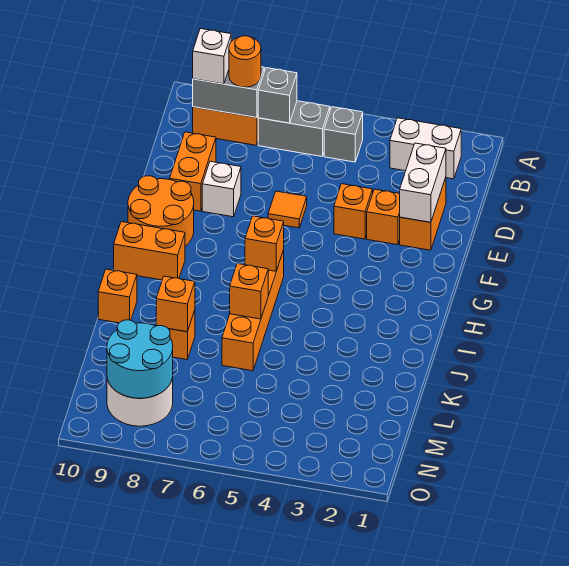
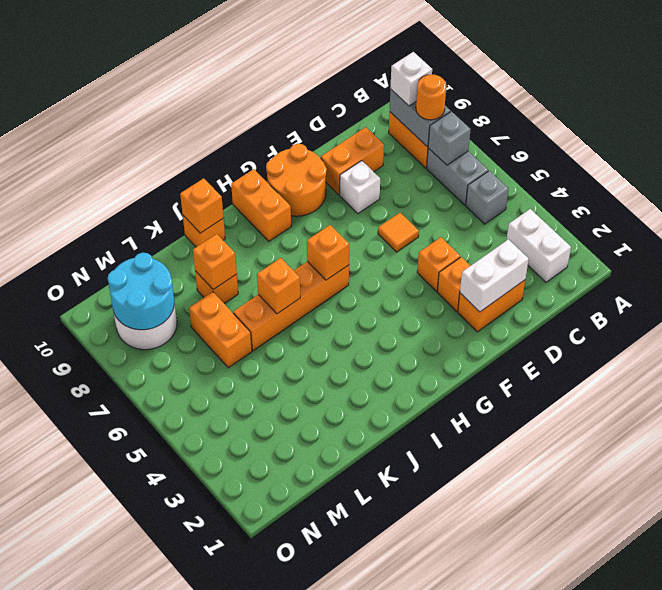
none -> orange brick J10 level 2
none -> orange brick L6:L7 level 1

